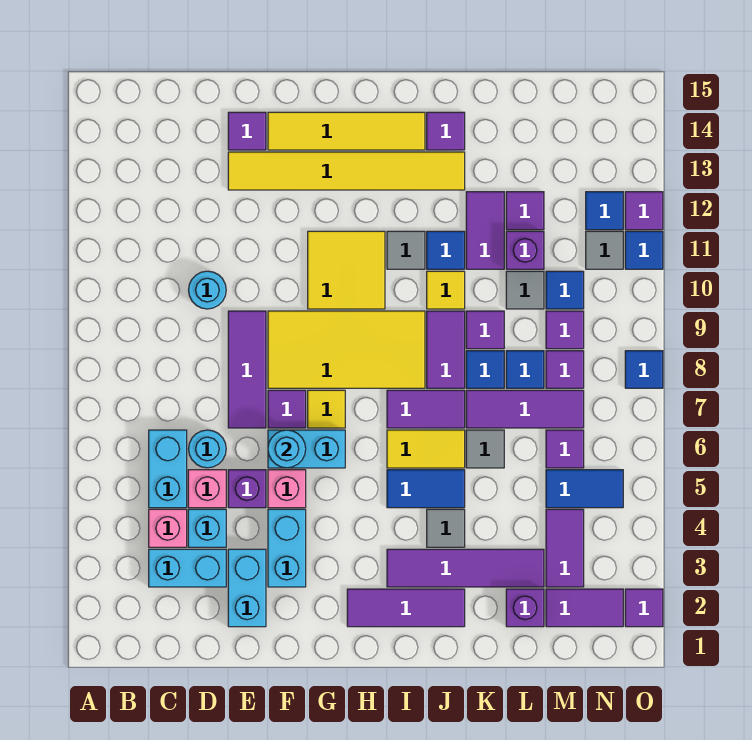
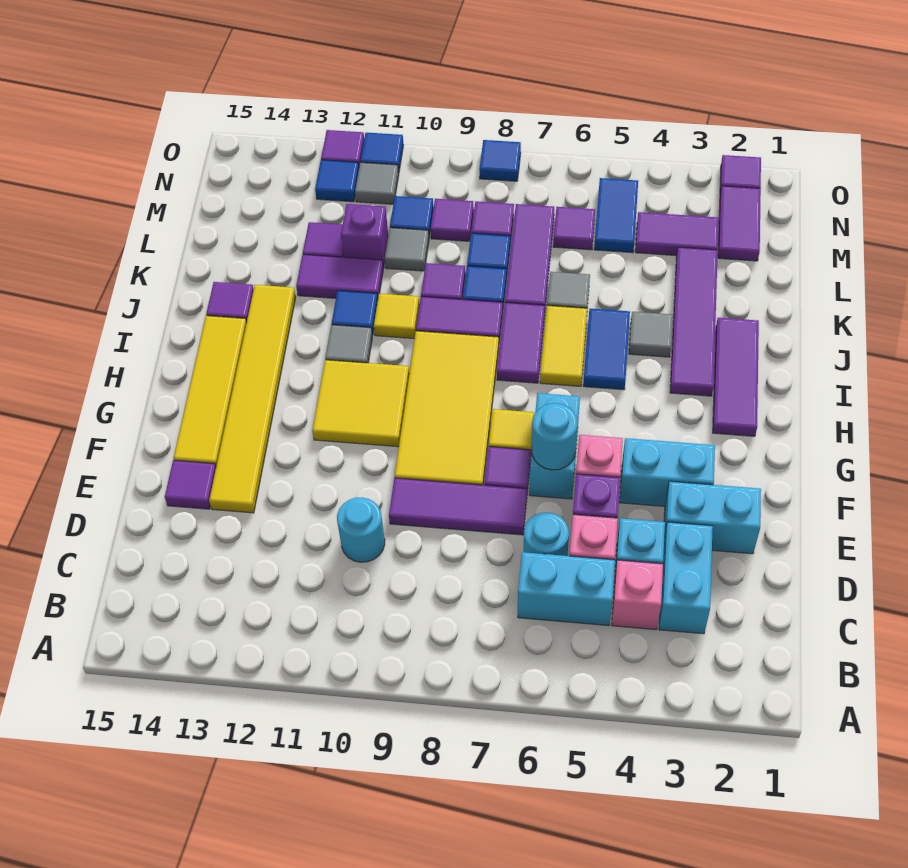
purple brick L2 level 1 -> none

